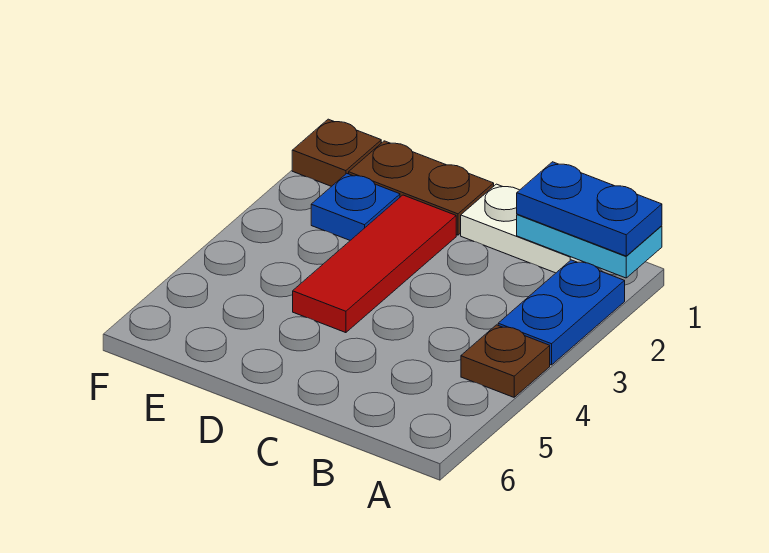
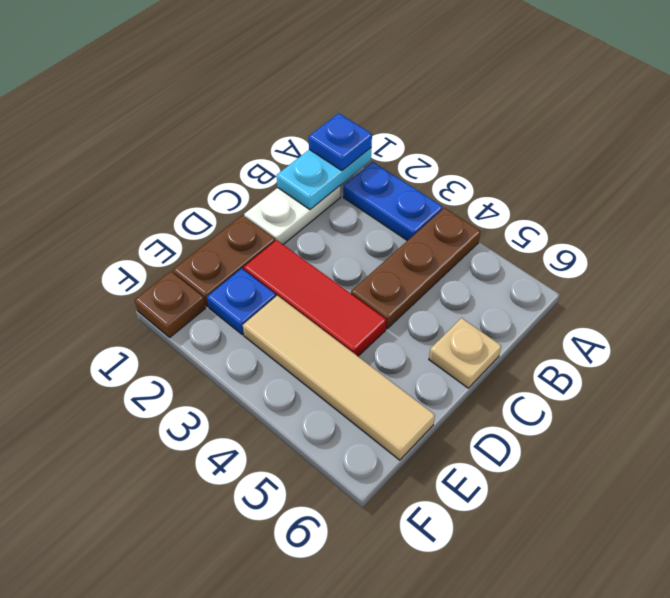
blue plate A1:B1 level 3 -> blue plate A1 level 3
brown plate A4 level 1 -> brown plate A4:C4 level 1
none -> tan plate C6 level 1
none -> tan tile E3:E6 level 1

